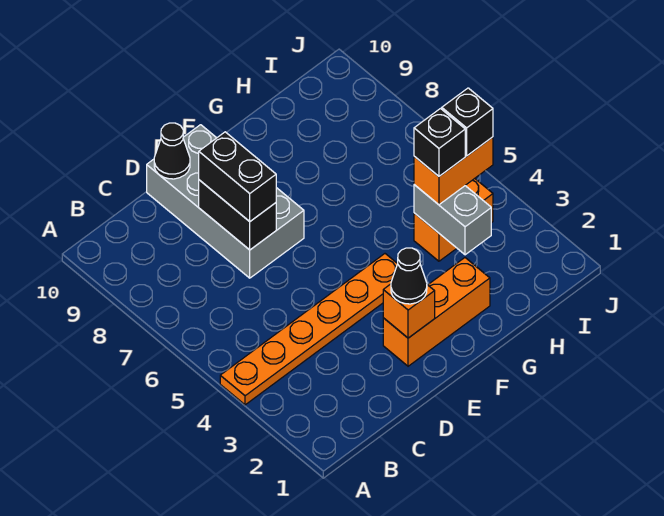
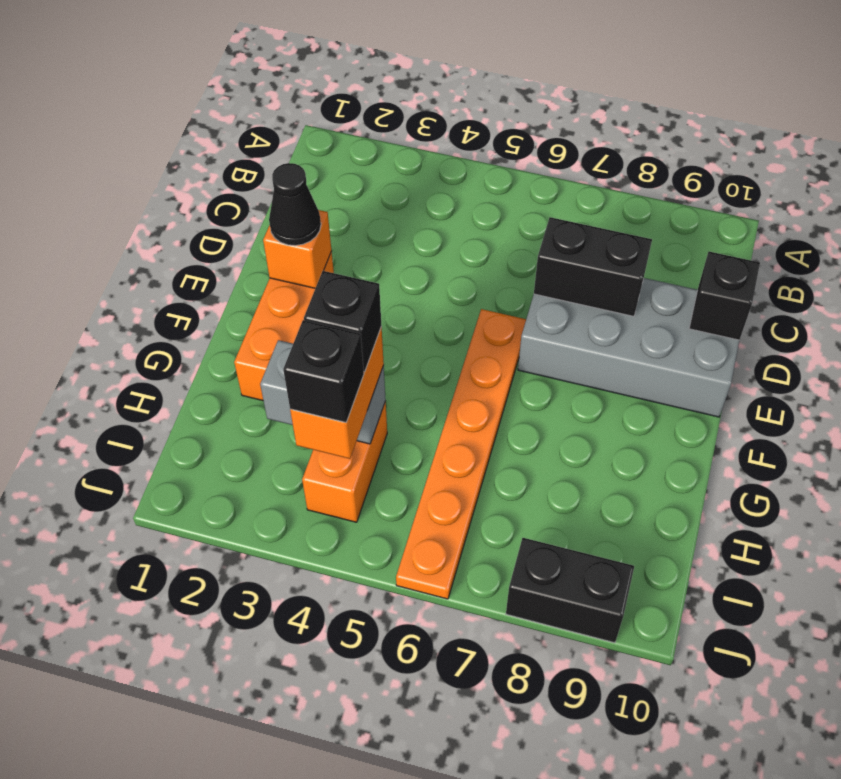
orange plate A4:F4 level 1 -> orange plate E6:J6 level 1
black brick D7:D8 level 3 -> black brick J8:J9 level 1
black cone D10 level 2 -> black brick D10 level 2

